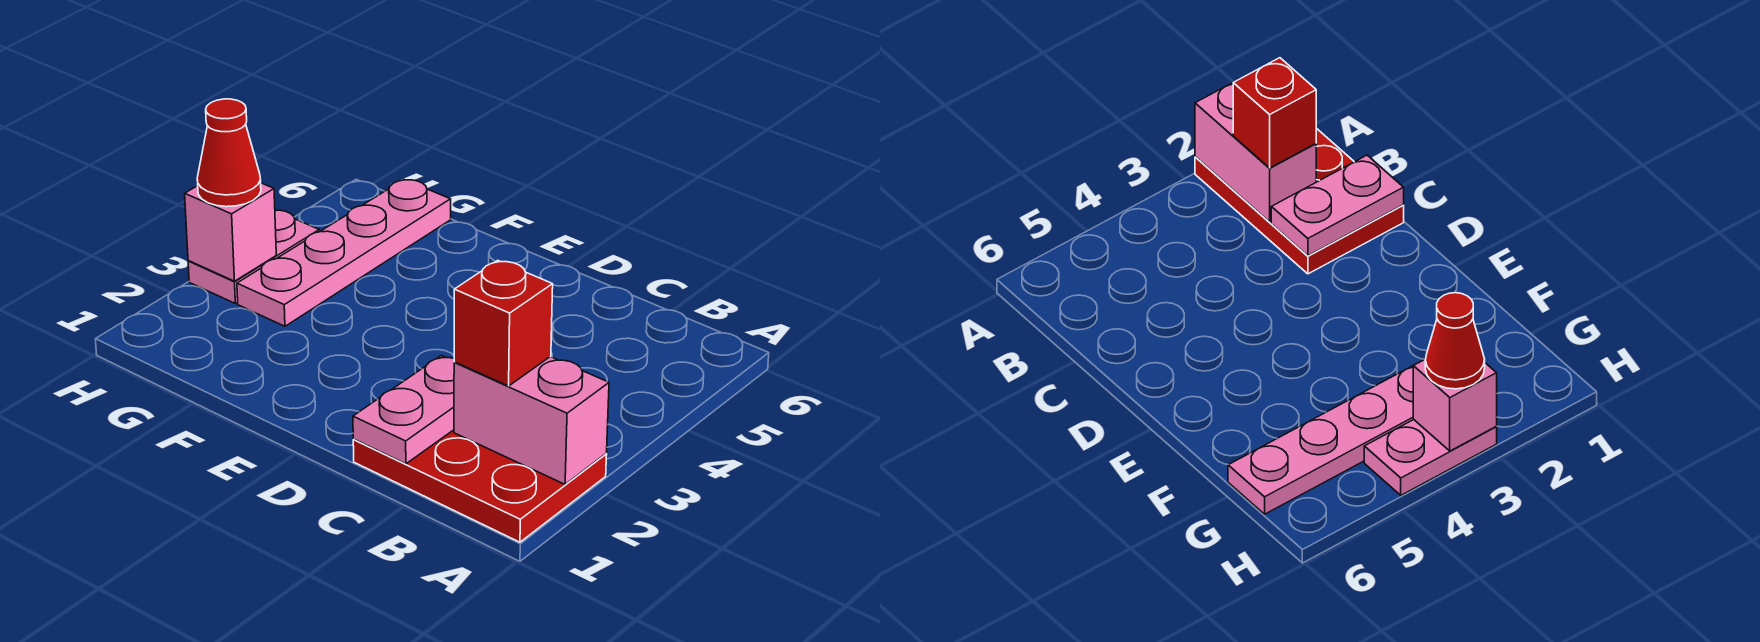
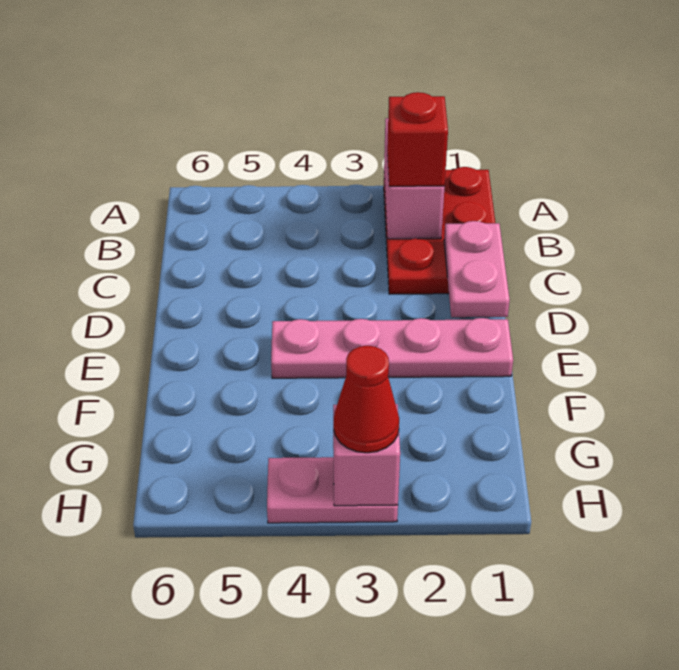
pink plate C1:C2 level 2 -> pink plate C1:D1 level 2
pink plate G3:G6 level 1 -> pink plate E1:E4 level 1

